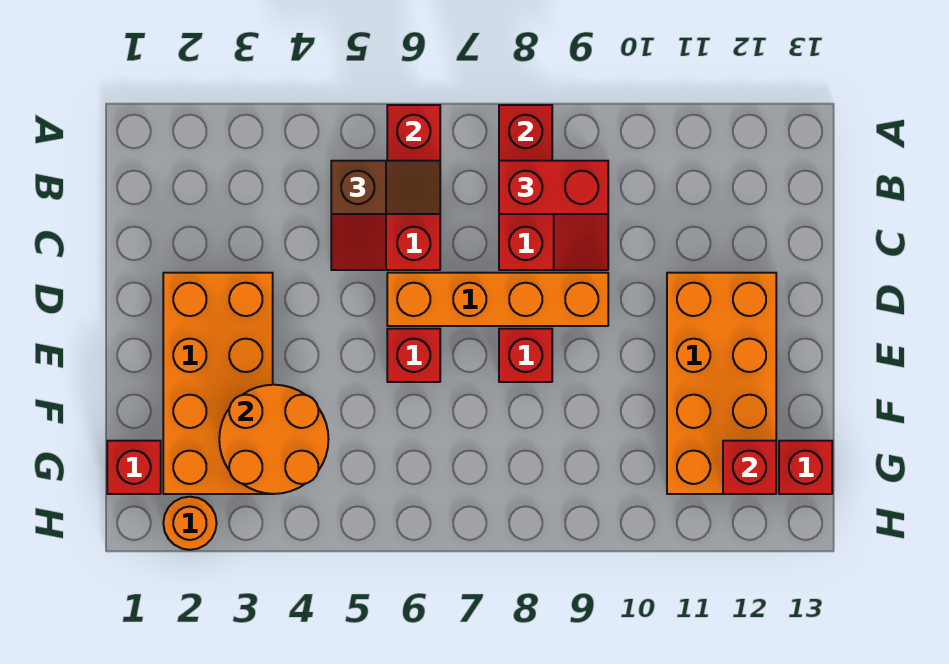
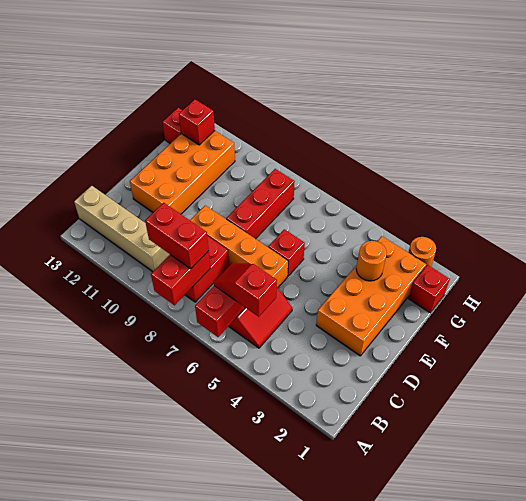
brown slope B5:B6 level 3 top 5 -> red slope B5:B6 level 3 top 5
none -> tan brick B10:B13 level 1
red brick E8 level 1 -> red brick E8:G8 level 1
orange round brick F3:G4 level 2 -> orange round brick F3 level 2

